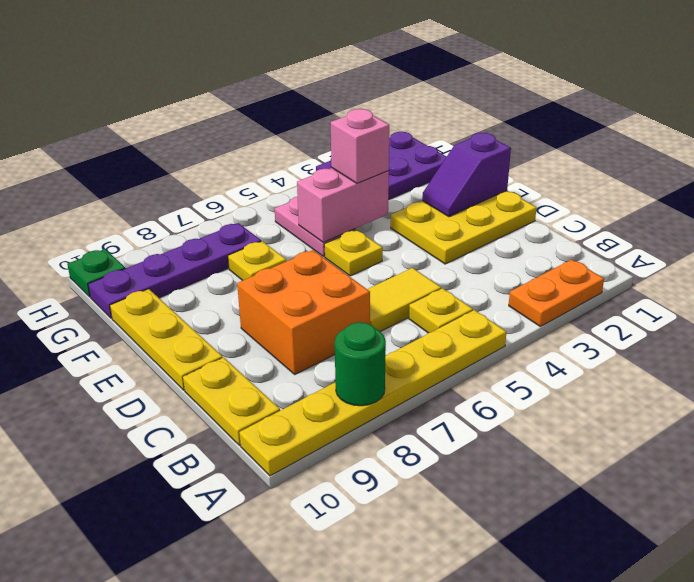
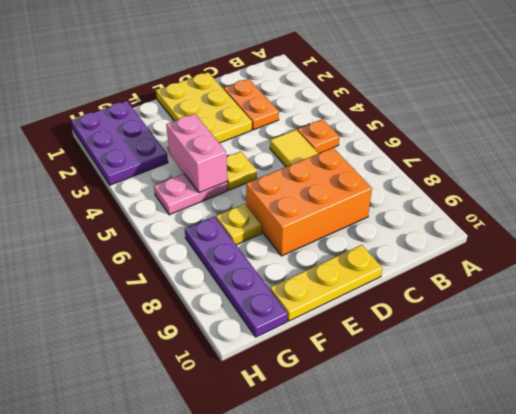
orange plate A2:A3 level 1 -> orange plate C2:C3 level 1
yellow plate A5:A10 level 1 -> none
green round brick A8 level 2 -> none
yellow plate B5 level 1 -> orange plate B5 level 1
yellow plate B10:C10 level 1 -> none
orange brick C7:D8 level 1 -> orange brick C7:E8 level 1
purple slope E1:E2 level 2 top 1 -> none
pink brick F4 level 3 -> none
green plate H10 level 1 -> none

